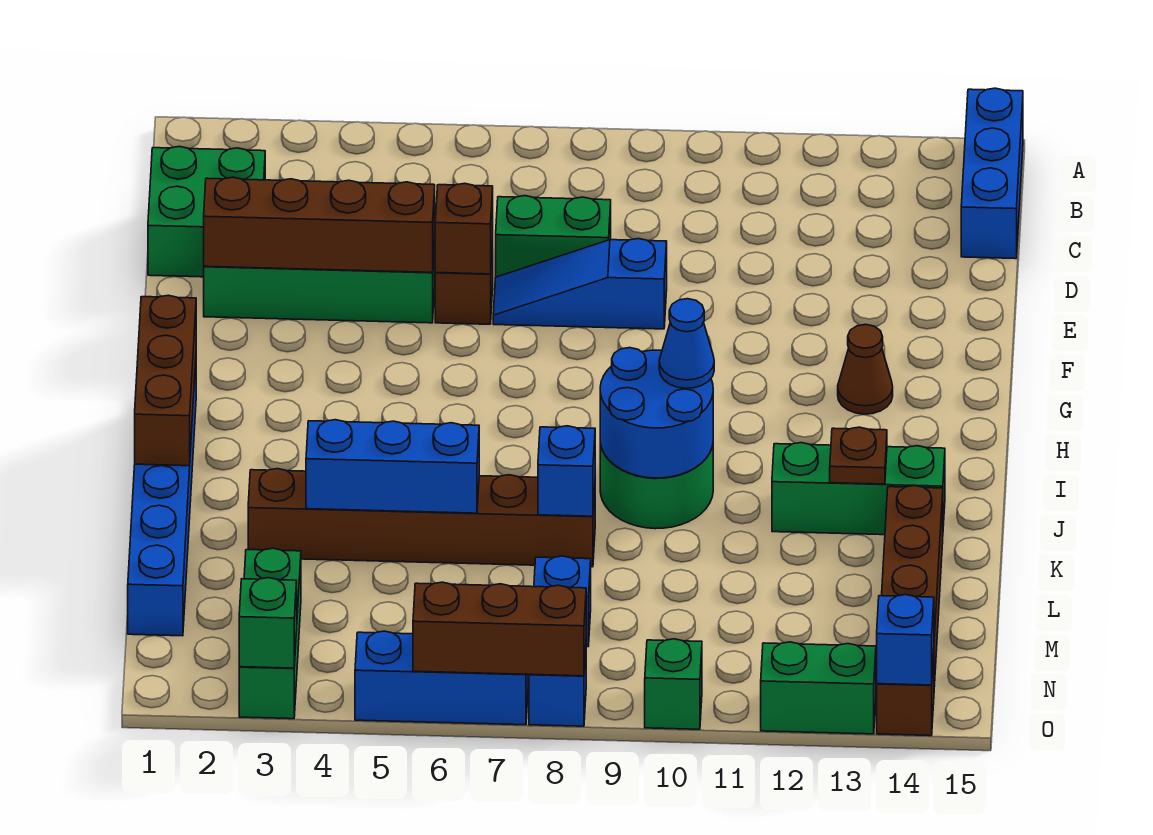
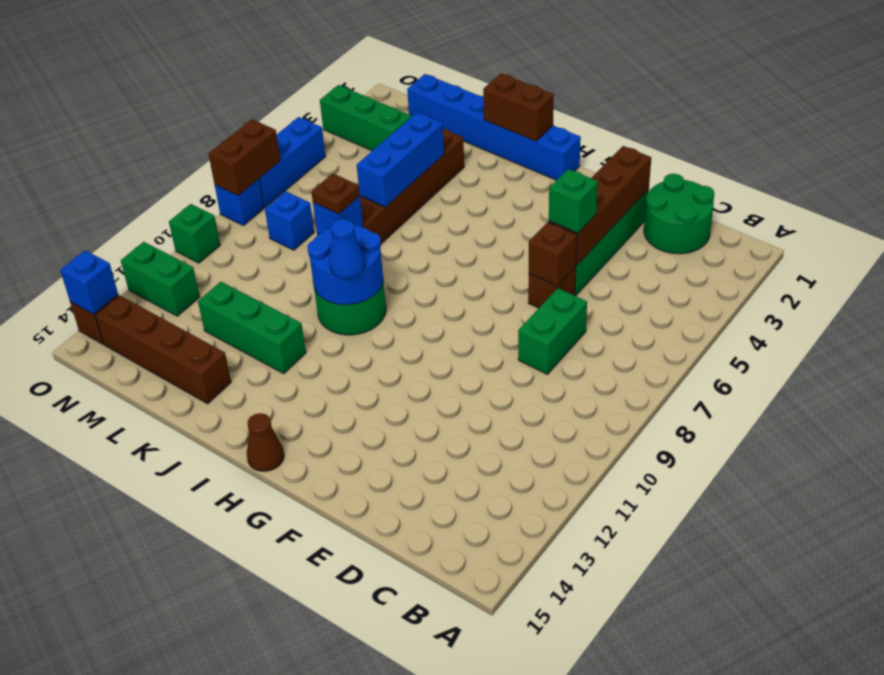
blue brick A15:C15 level 1 -> none
green brick C1:D2 level 1 -> green round brick C1:D2 level 1
blue slope E7:E9 level 1 top 9 -> none
brown cone G13 level 1 -> brown cone H15 level 1
brown brick H1:J1 level 2 -> brown brick I1:J1 level 2
green brick J12:J14 level 1 -> green brick J12:L12 level 1
brown plate J13 level 2 -> brown plate K8 level 3
green brick O3 level 2 -> green brick E5 level 3
brown brick O6:O8 level 2 -> brown brick O7:O8 level 2
green brick O12:O13 level 1 -> green brick N12:O12 level 1

